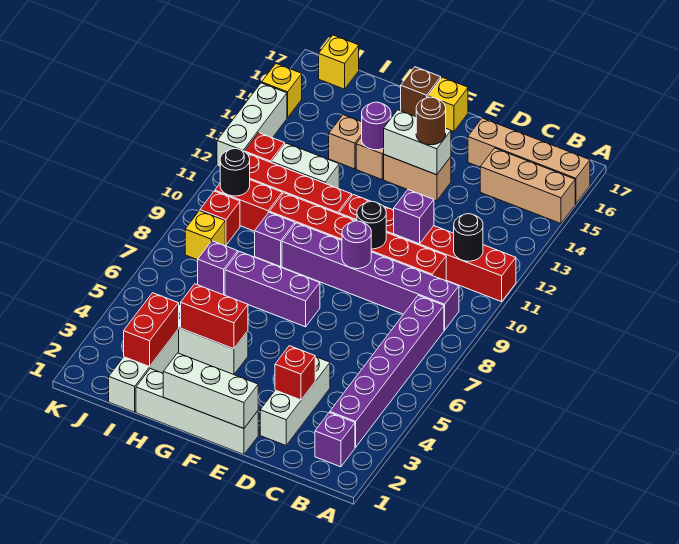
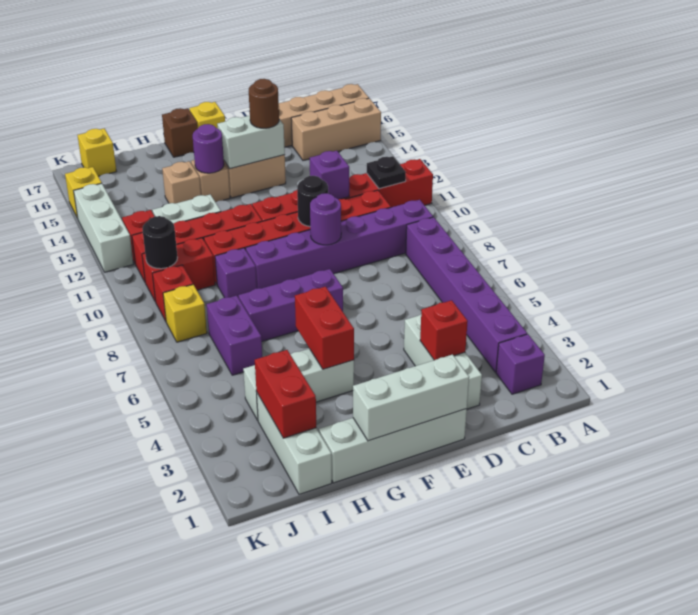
black round brick B11 level 2 -> black plate B11 level 2
red brick G4:H4 level 2 -> red brick G4:G5 level 2
purple brick I7 level 1 -> purple brick I6:I7 level 1

